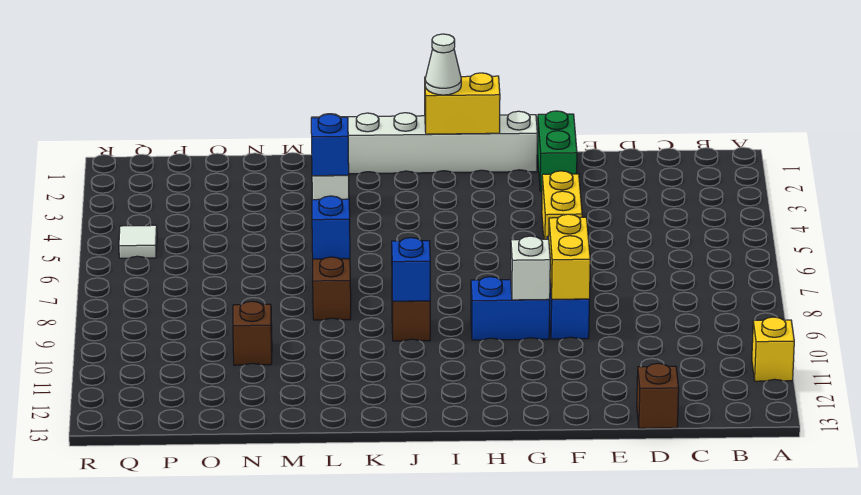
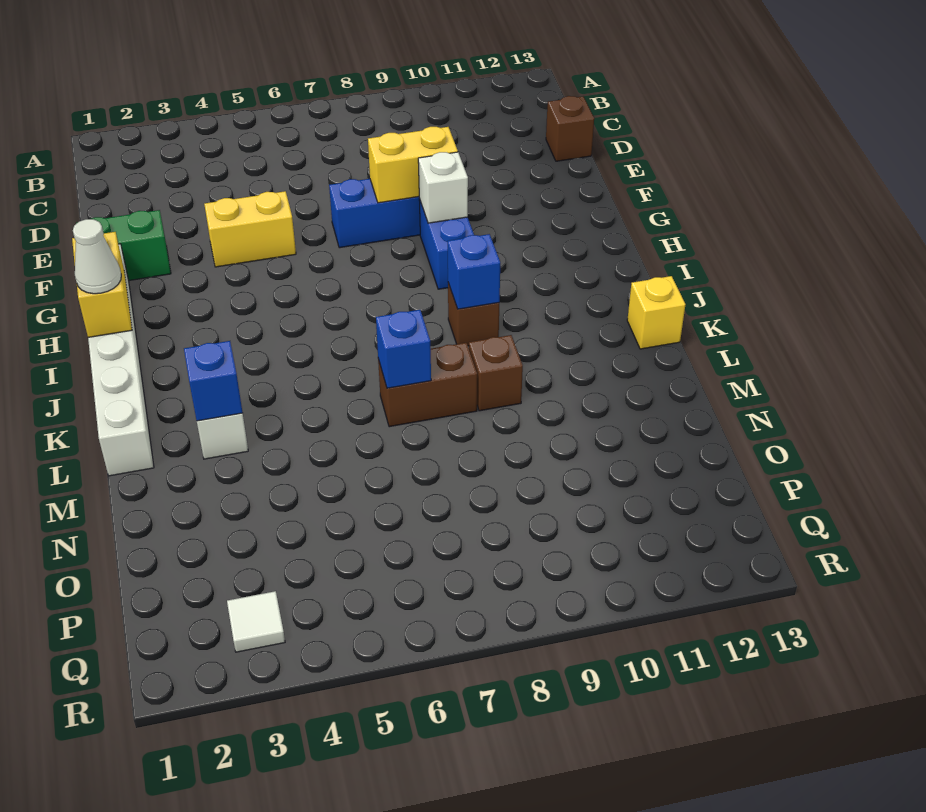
yellow brick A11 level 1 -> yellow brick K13 level 1
brown brick N10 level 1 -> brown brick L9 level 1
white tile Q5 level 1 -> white tile Q3 level 1

